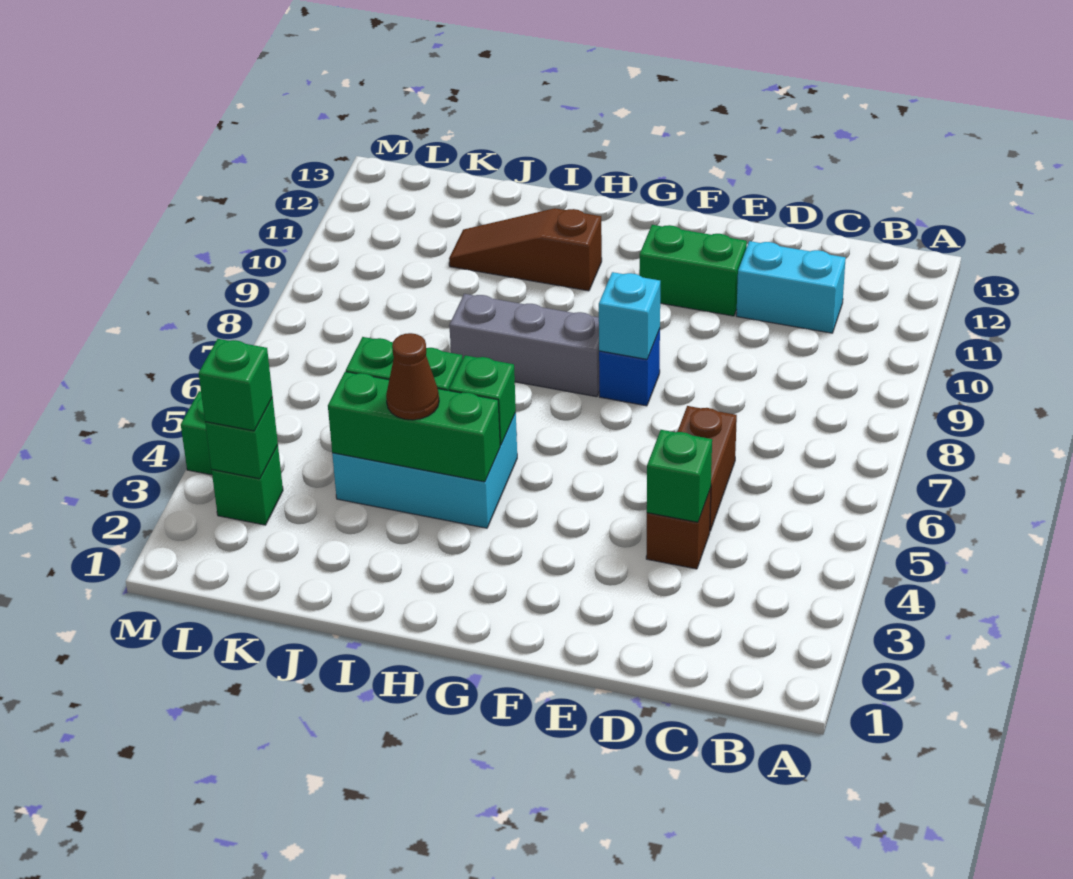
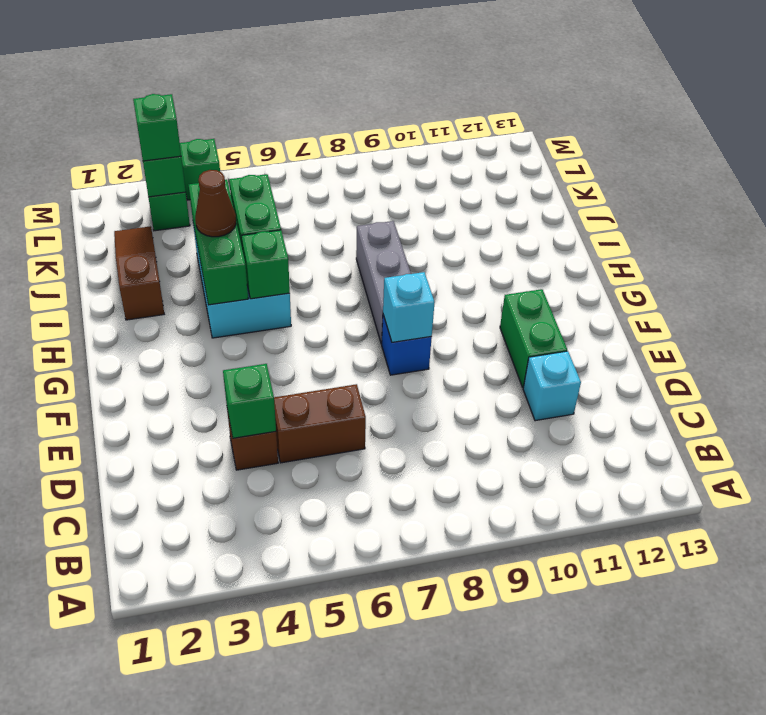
cyan brick C11:D11 level 1 -> cyan brick D11 level 1
brown slope H11:J11 level 1 top H -> brown slope I2:K2 level 1 top I

